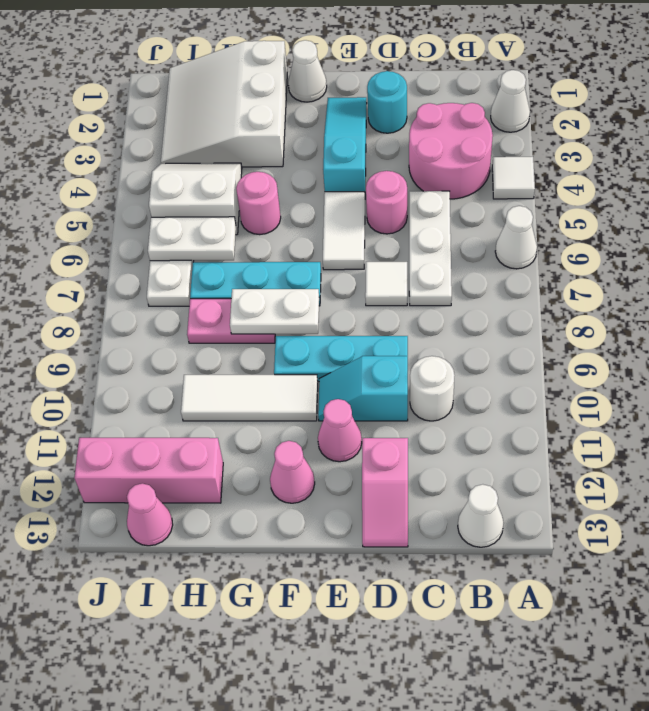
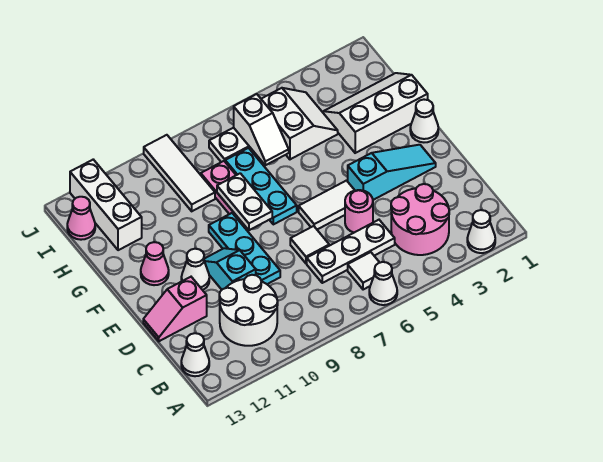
white tile A4 level 1 -> white tile B6 level 1
white round brick C10 level 1 -> white round brick B10:C11 level 1
cyan round brick D2 level 1 -> none
pink cone E11 level 1 -> white cone E11 level 1
white tile F10:H10 level 1 -> white tile H9:J9 level 1
white slope G1:I3 level 1 top G -> white slope G1:H3 level 1 top G
pink round brick G5 level 1 -> none
white plate H6:I6 level 2 -> white slope H6:I6 level 2 top I
pink brick H12:J12 level 1 -> white brick H12:J12 level 1

